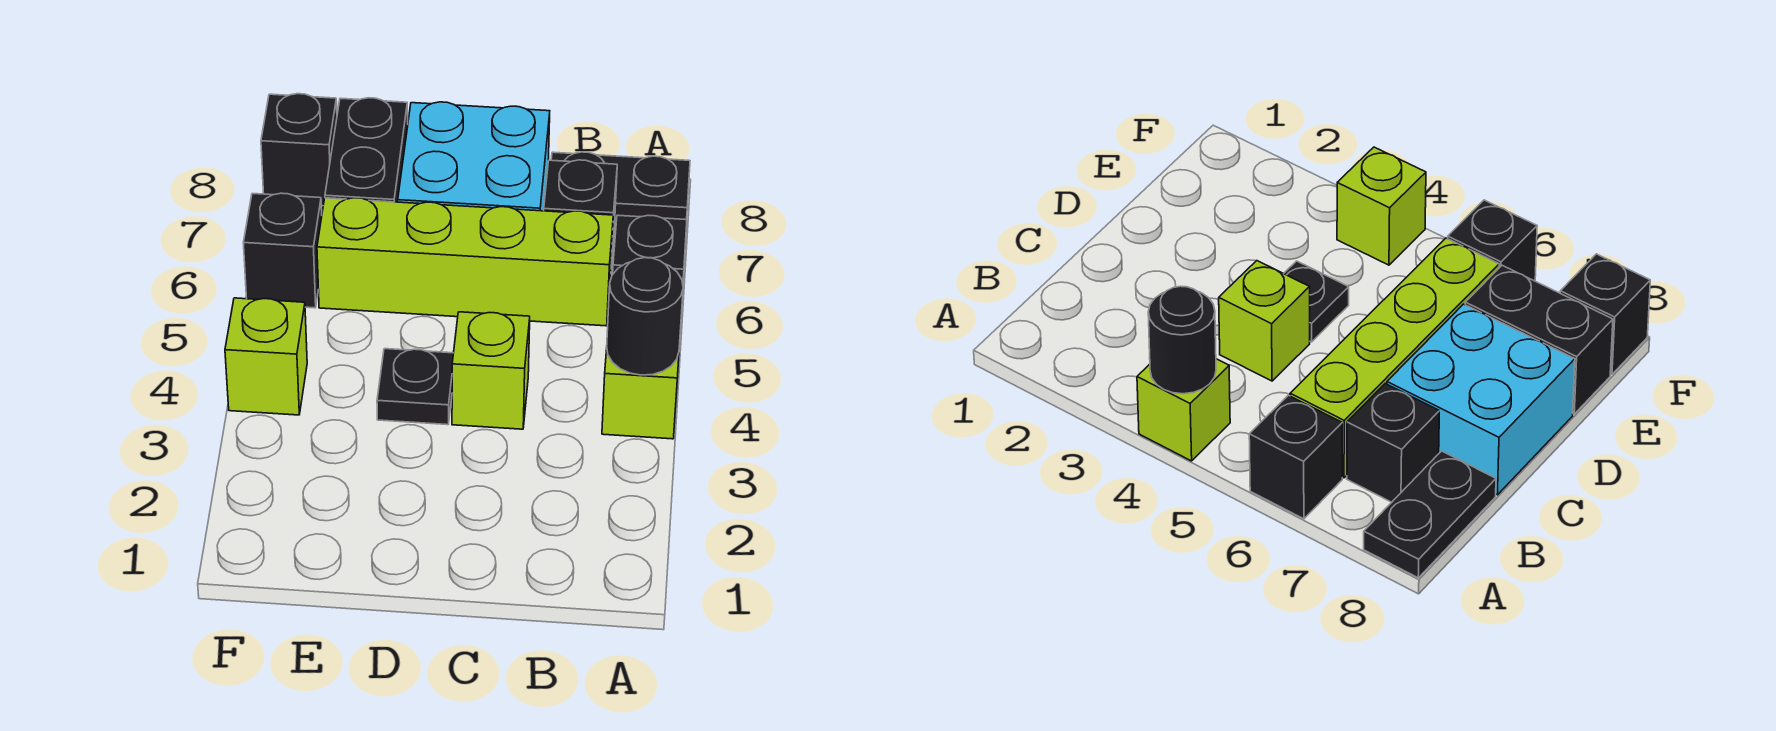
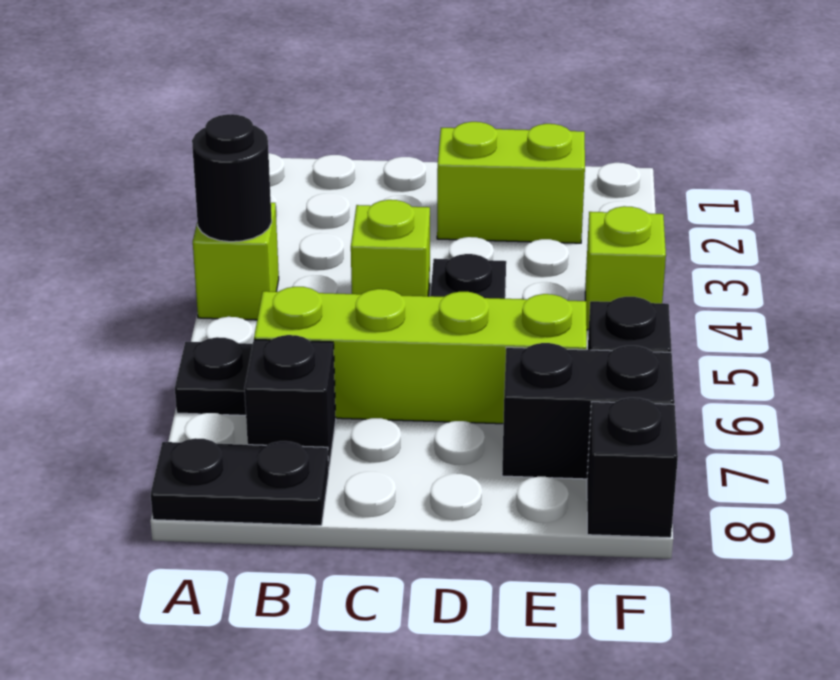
black brick A6 level 1 -> black plate A6 level 1
cyan brick C7:D8 level 1 -> none
none -> lime brick D2:E2 level 1
black brick E7:E8 level 1 -> black brick E7:F7 level 1

